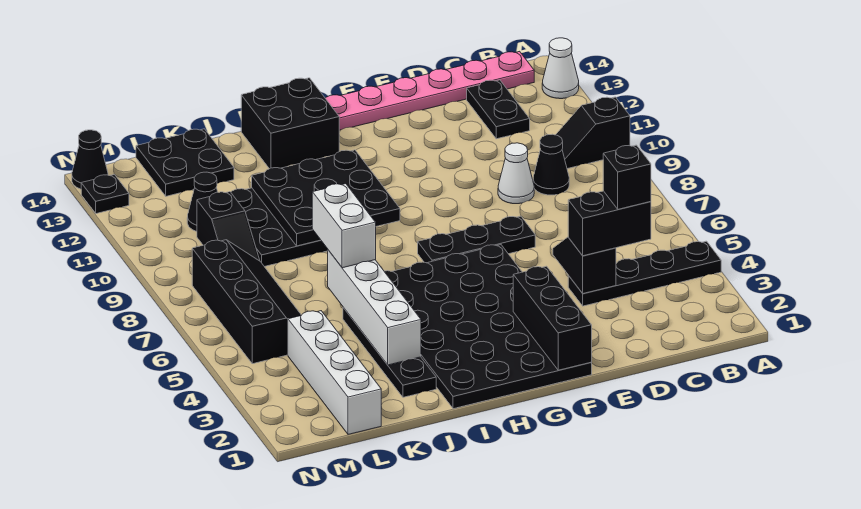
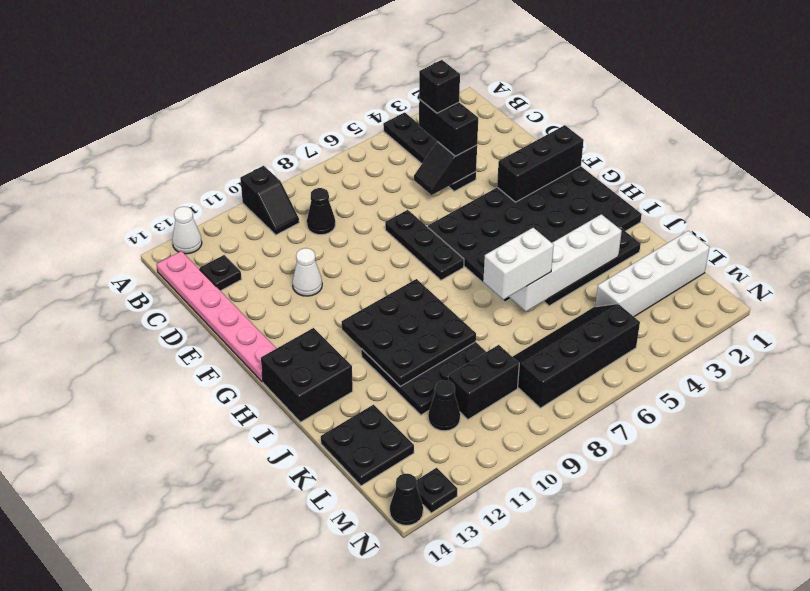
black plate C12:C13 level 1 -> black plate C13 level 1
white cone D9 level 1 -> white cone E11 level 1
black slope L9:L10 level 1 top 10 -> black brick L9:L10 level 1

